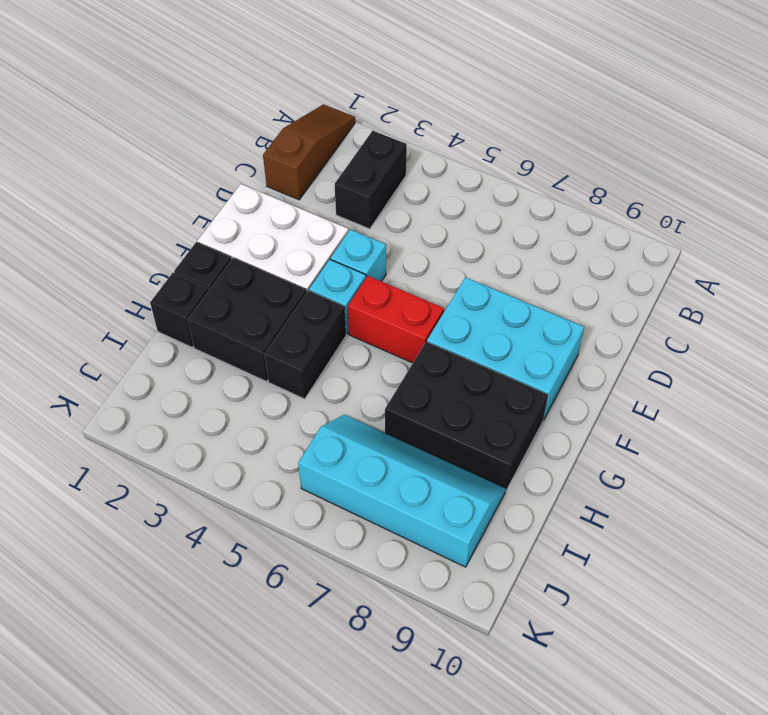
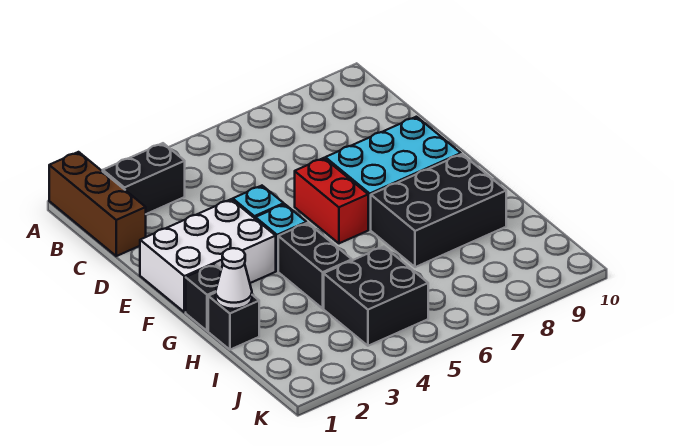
brown slope A1:C1 level 1 top C -> brown brick A1:C1 level 1
black brick B3:C3 level 1 -> black brick B2:B3 level 1
red brick F5:F6 level 1 -> red brick E6:F6 level 1
black brick G2:H3 level 1 -> black brick I4:J5 level 1
none -> white cone H1 level 2
cyan slope I6:J9 level 1 top J -> none

